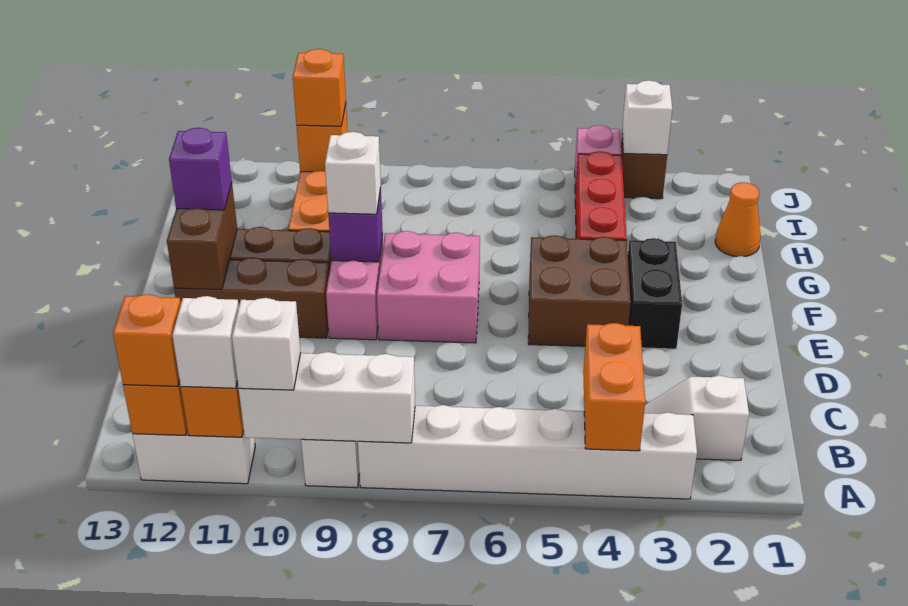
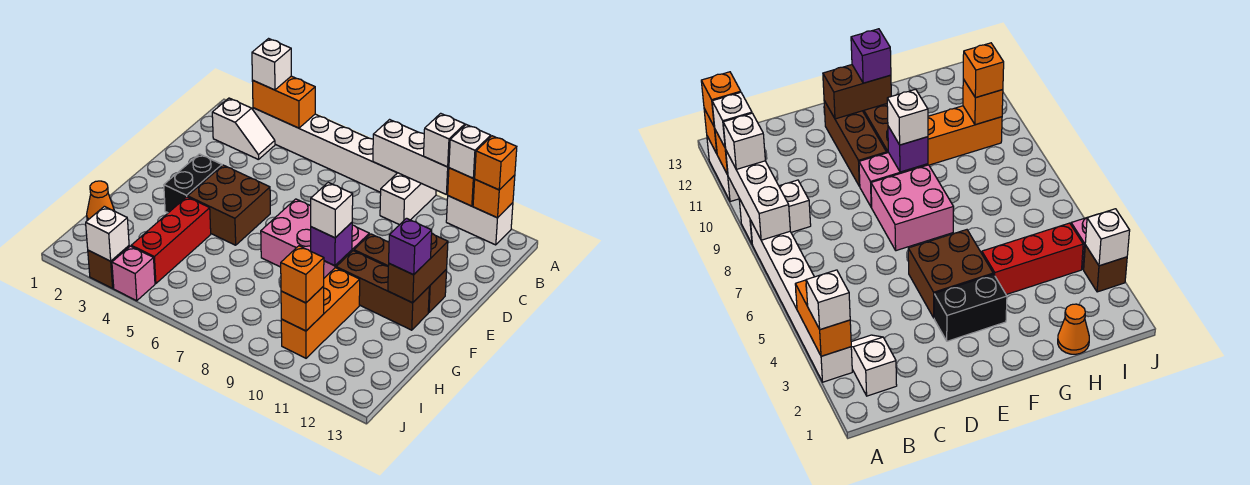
none -> white brick A3 level 3
orange brick A4:B4 level 2 -> orange brick A3:A4 level 2

